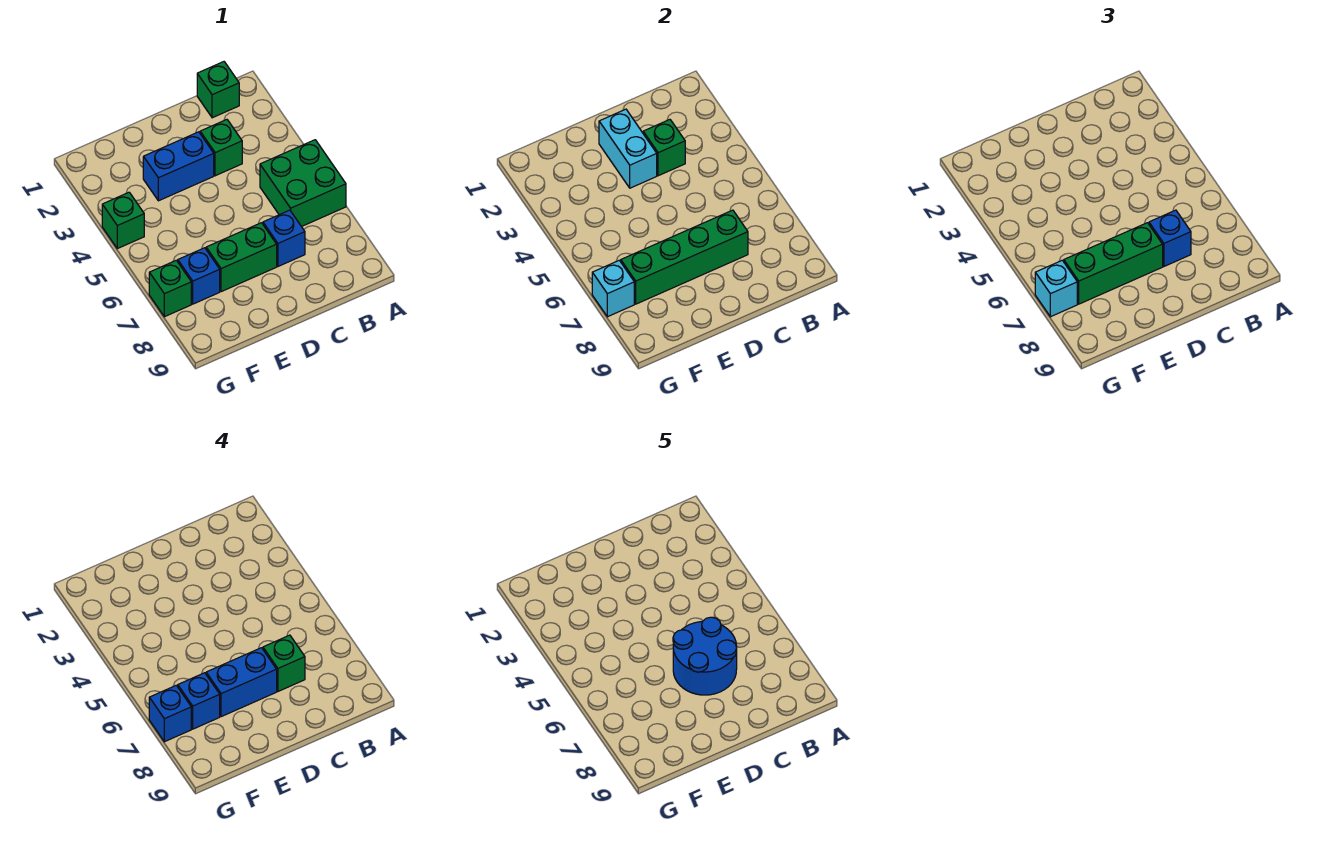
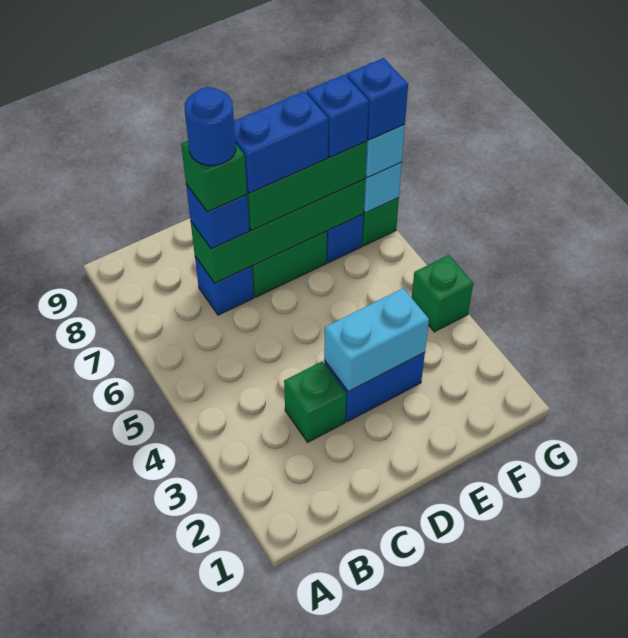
green brick A5:B6 level 1 -> none
green brick B1 level 1 -> none
green brick C3 level 2 -> none
blue round brick C6:D7 level 5 -> blue round brick C7 level 5
cyan brick D2:D3 level 2 -> cyan brick D3:E3 level 2

